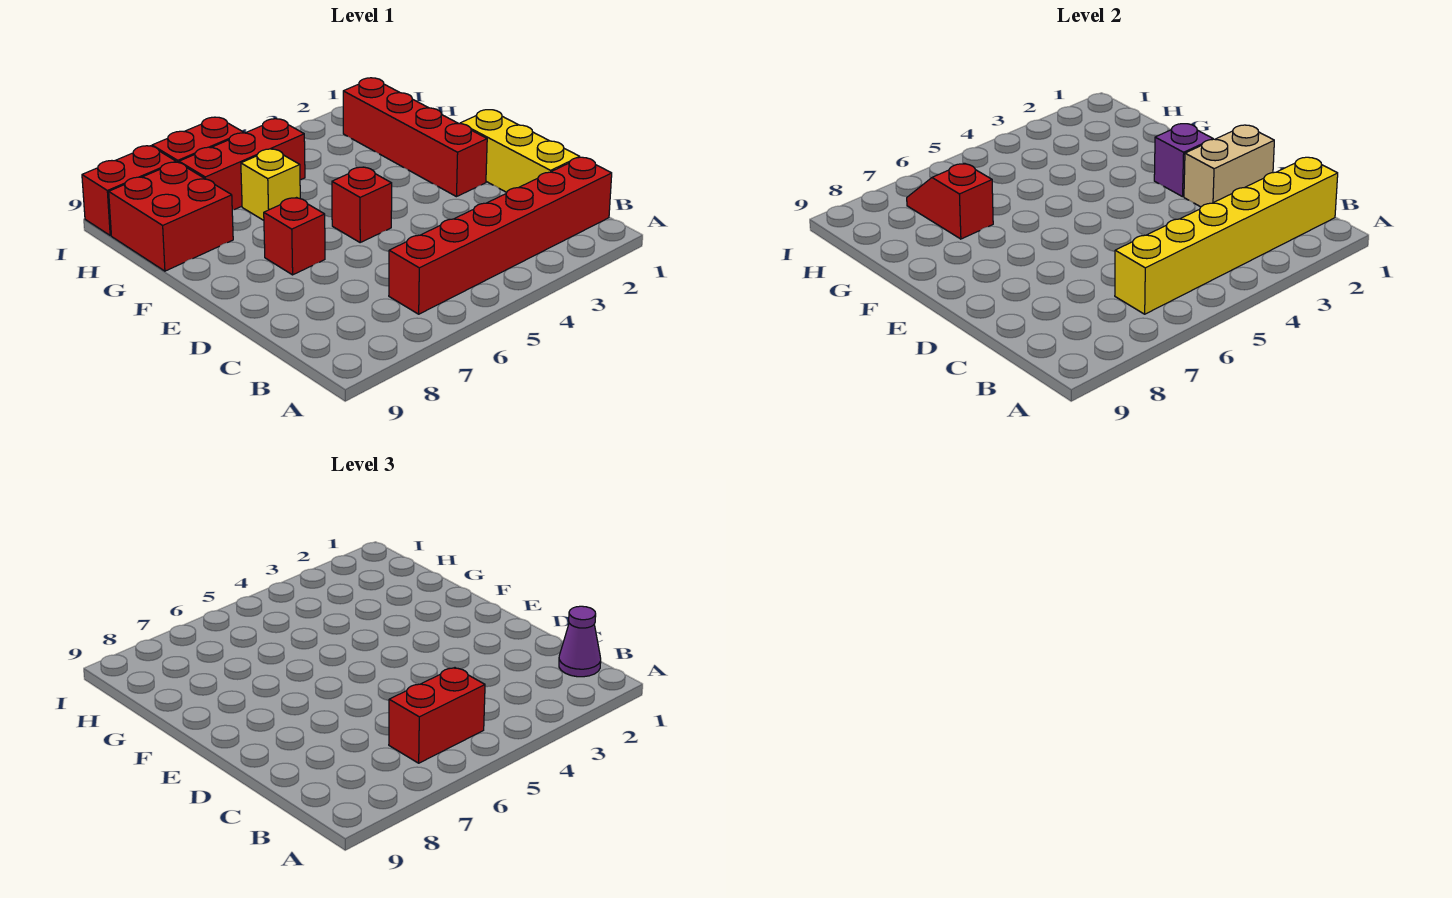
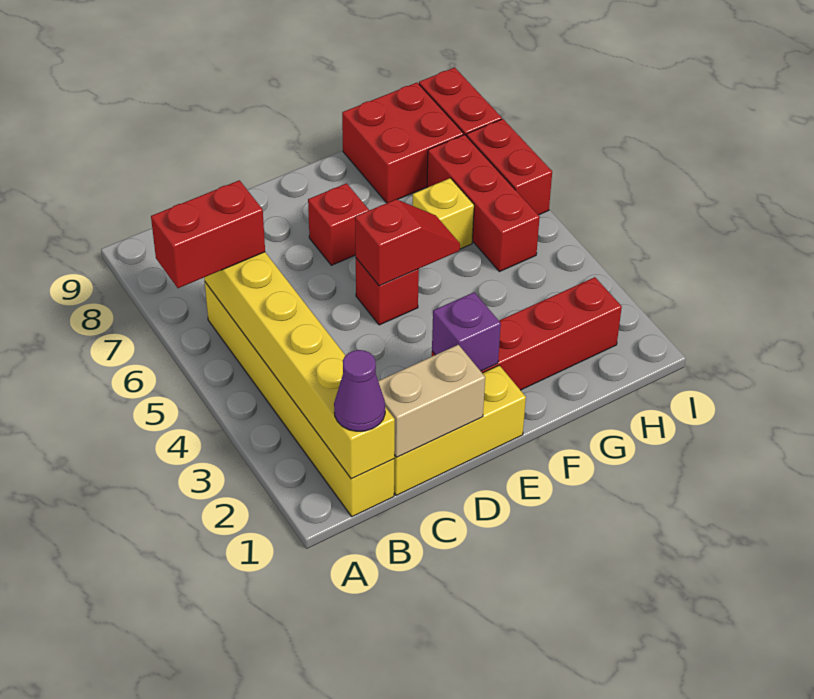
red brick B1:B6 level 1 -> yellow brick B1:B6 level 1
red brick B5:B6 level 3 -> red brick A6:B6 level 3
tan brick D1:D2 level 2 -> tan brick C1:D1 level 2
red slope G7:H7 level 2 top G -> red slope E5:F5 level 2 top E

